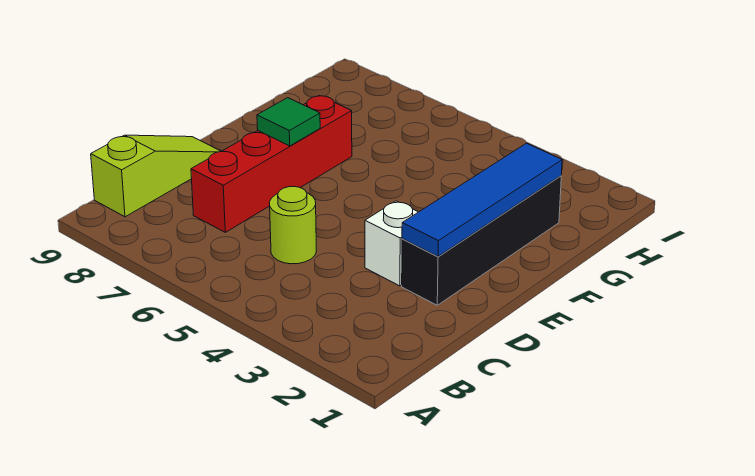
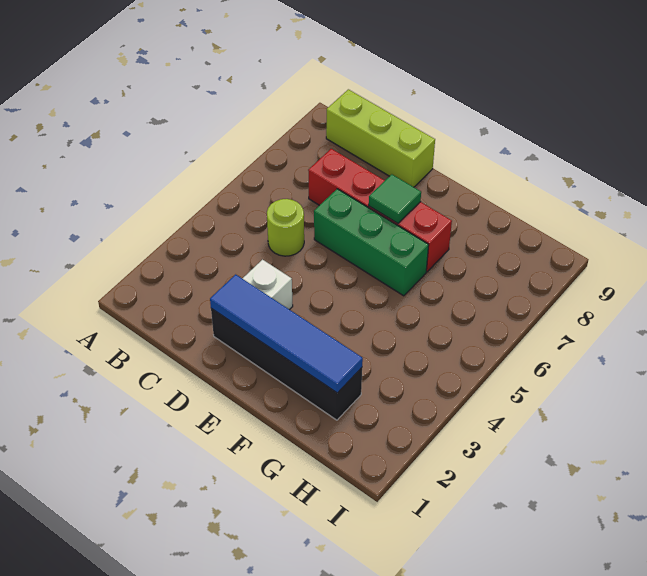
lime slope B9:D9 level 1 top B -> lime brick B9:D9 level 1
none -> green brick D6:F6 level 1

